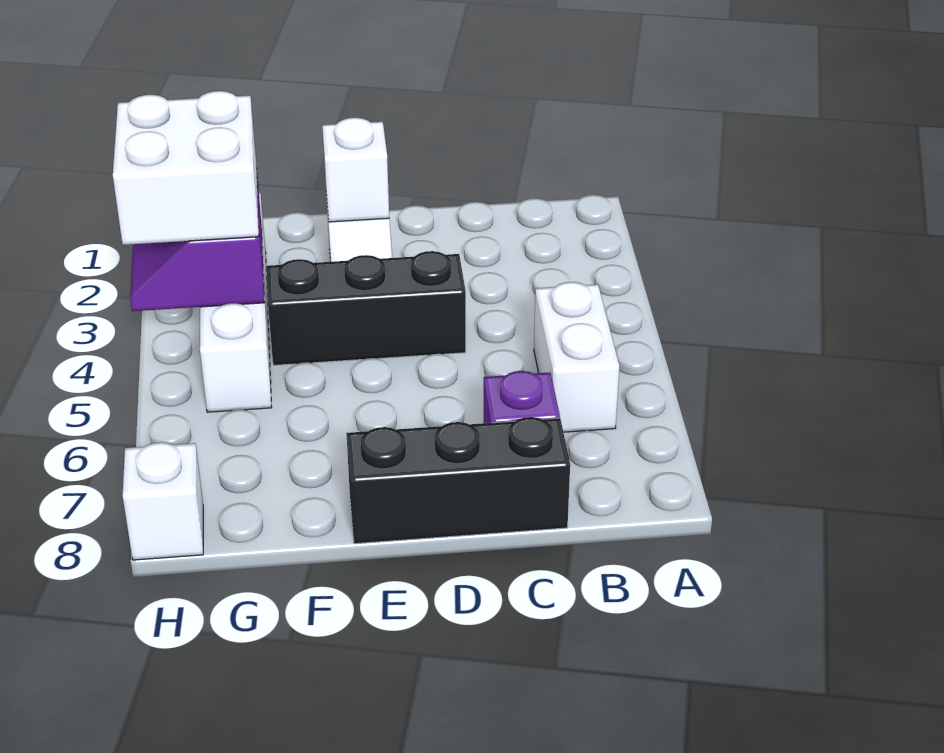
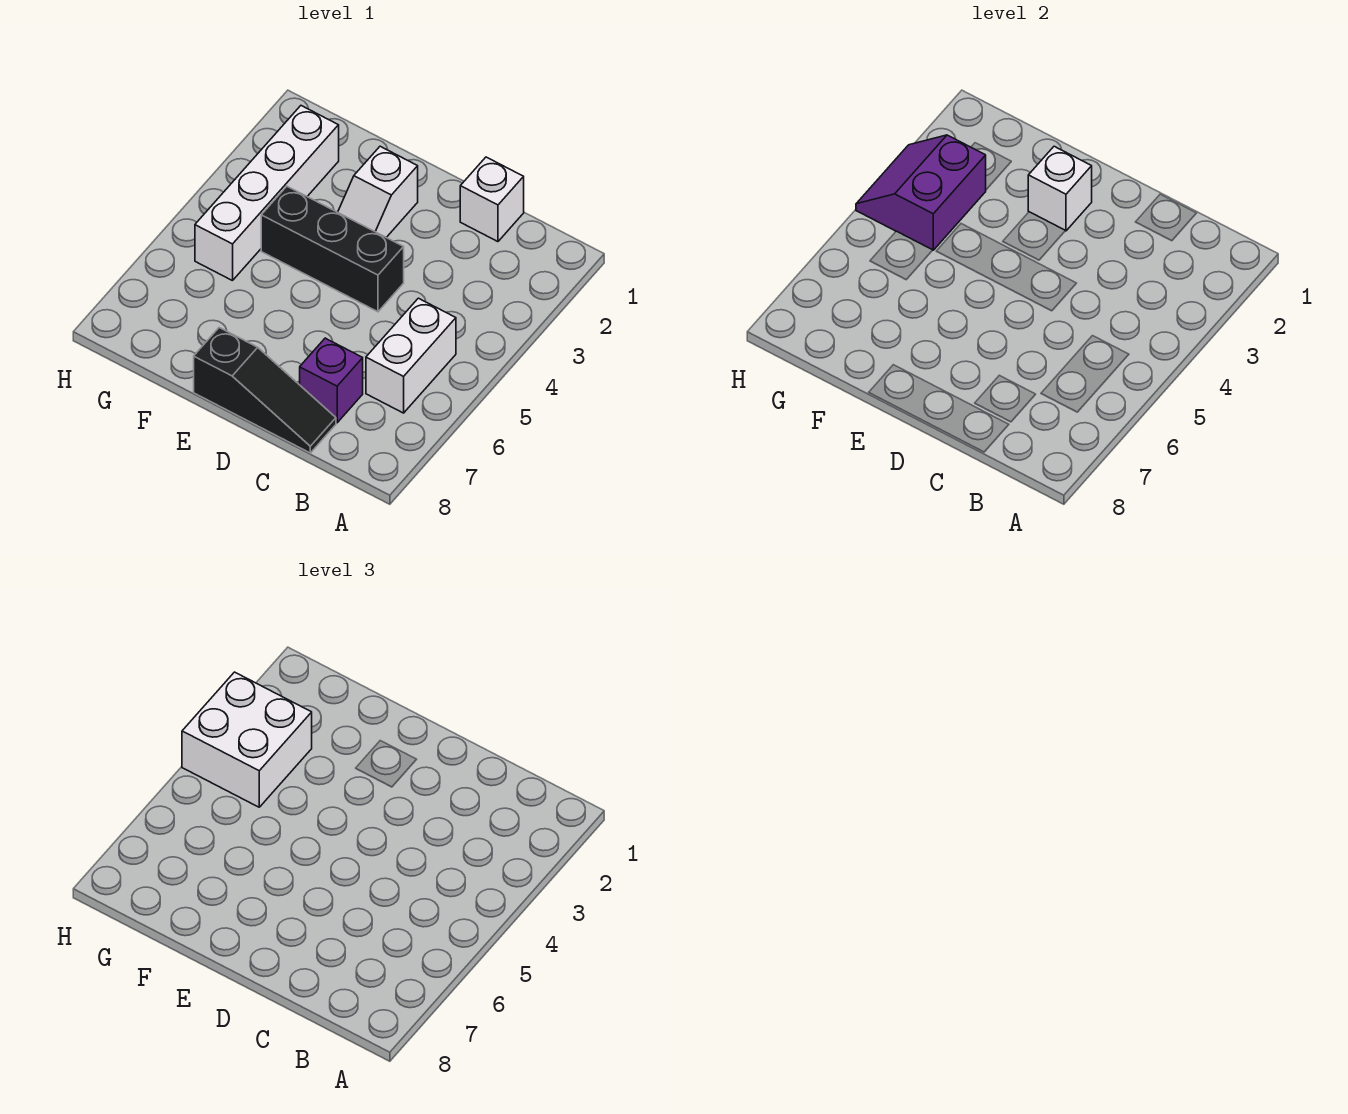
black brick C8:E8 level 1 -> black slope C8:E8 level 1 top E
white brick H8 level 1 -> white brick C1 level 1

